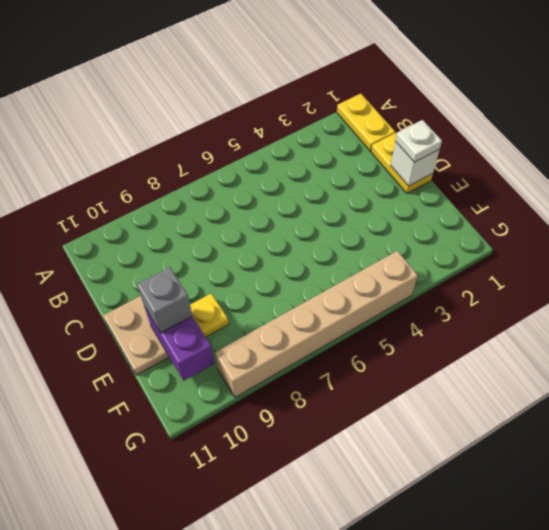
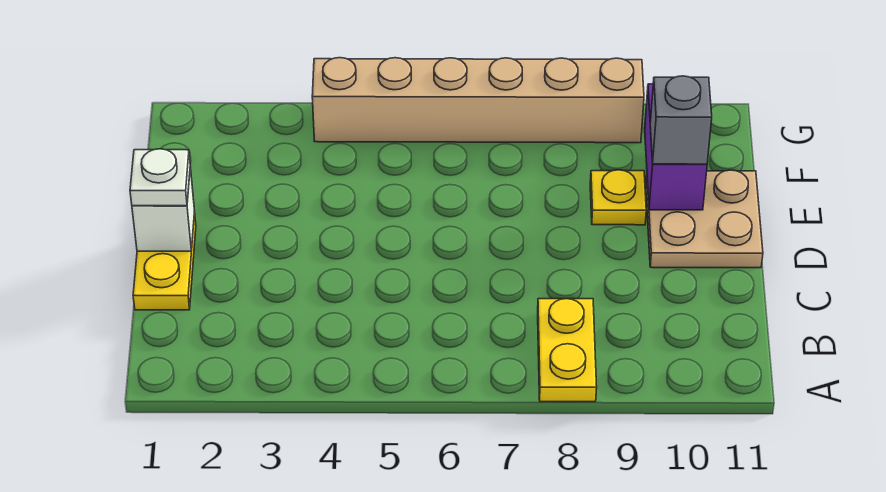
yellow plate A1:B1 level 1 -> yellow plate A8:B8 level 1

